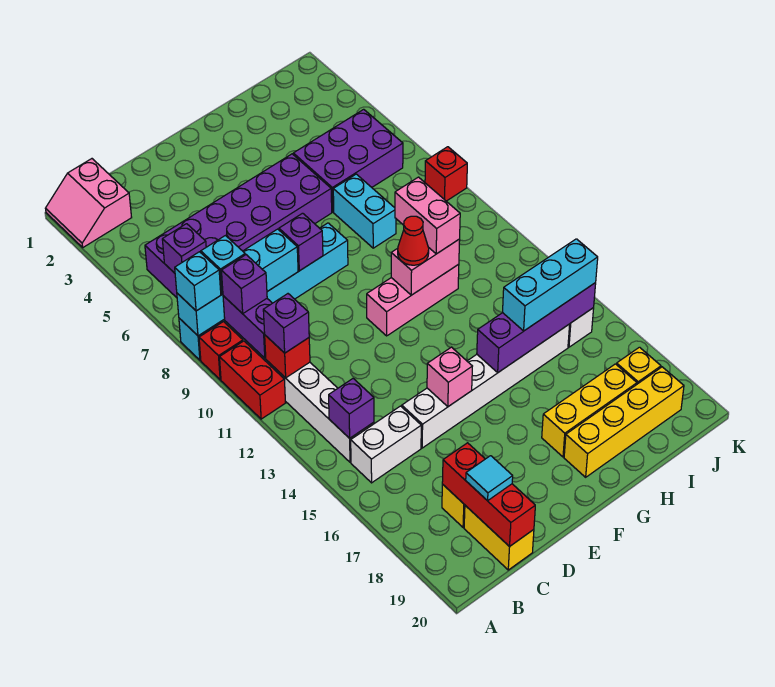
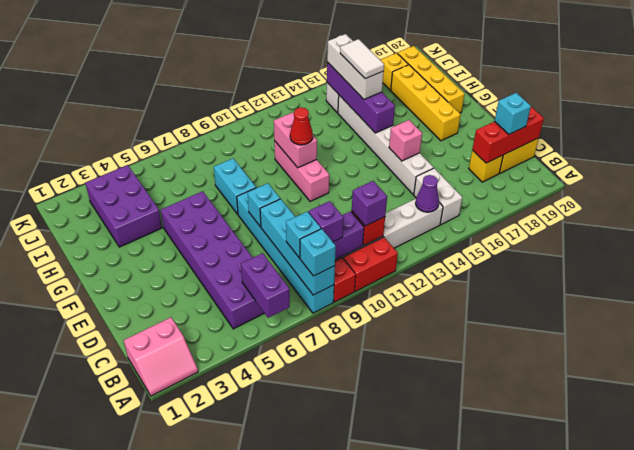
purple brick B6 level 2 -> purple brick A6:B6 level 2
purple brick B14 level 2 -> purple cone B14 level 2
cyan tile C19 level 3 -> cyan brick C19 level 3
purple brick E8 level 2 -> cyan brick E8 level 2
yellow brick G18:I18 level 1 -> yellow brick F18:I18 level 1
purple brick H5:J6 level 1 -> purple brick H3:J4 level 1
cyan brick H7:H8 level 1 -> cyan brick G8:H8 level 1
pink brick H10:H11 level 3 -> none
cyan brick H15:J15 level 3 -> white brick H15:J15 level 3
none -> white tile H15:I15 level 4
red brick K8 level 1 -> none

